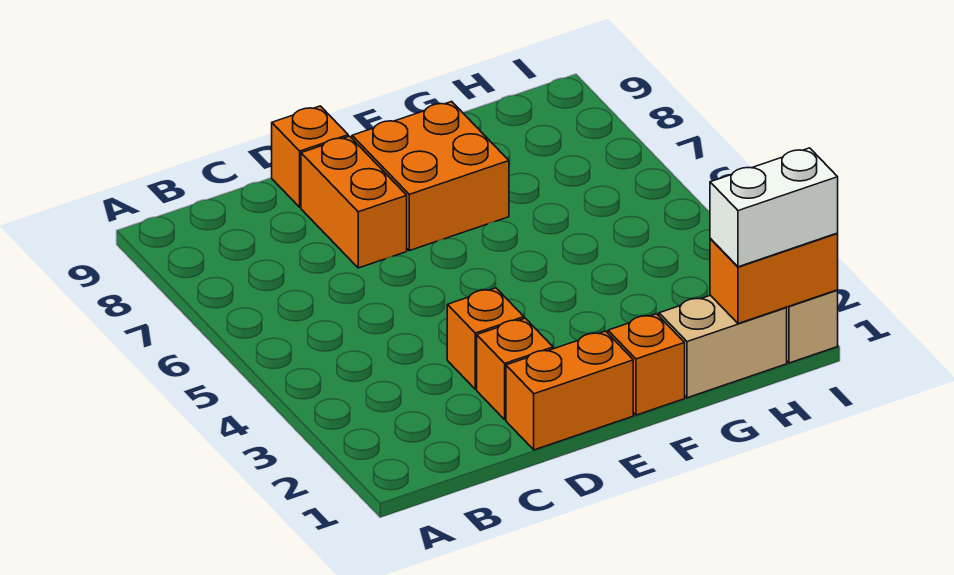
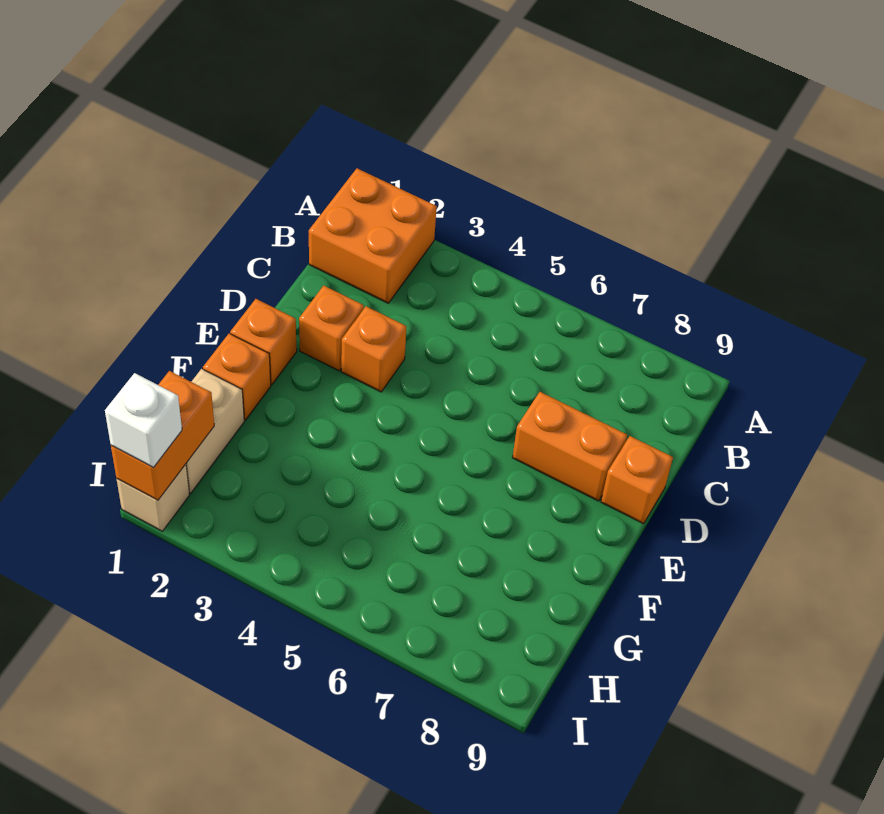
orange brick D1:E1 level 1 -> orange brick E1 level 1
orange brick E7:F8 level 1 -> orange brick A1:B2 level 1
white brick H1:I1 level 3 -> white brick I1 level 3

